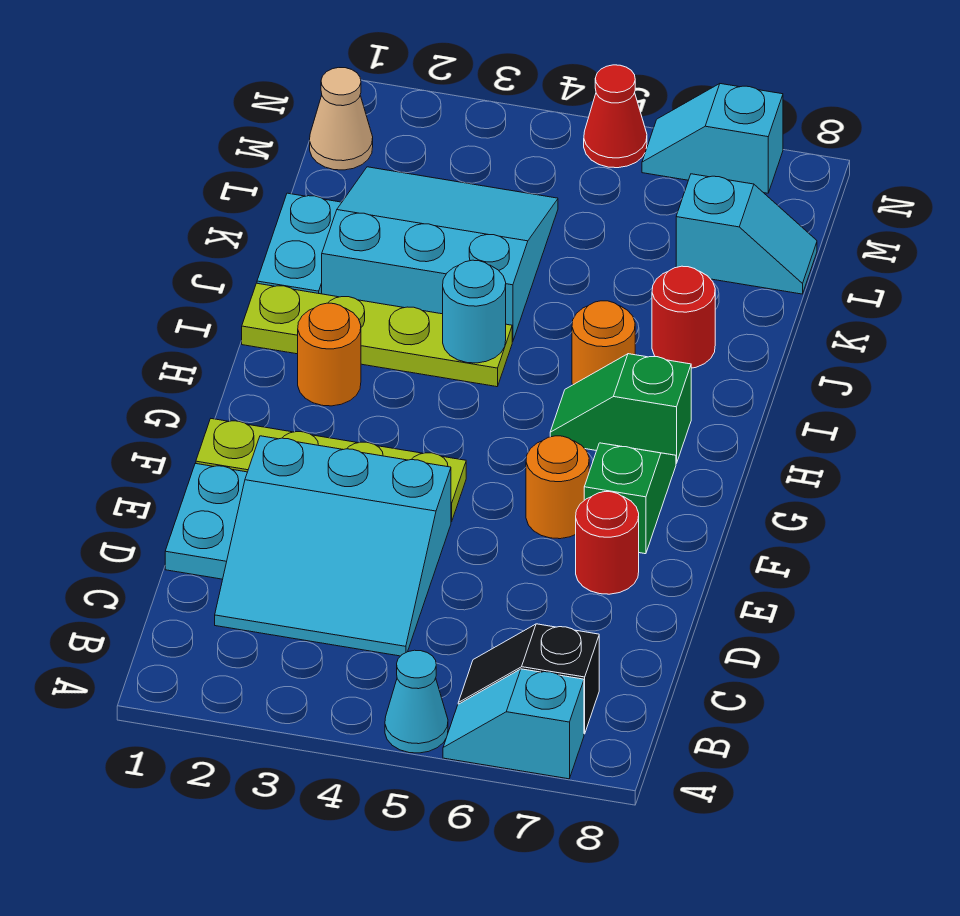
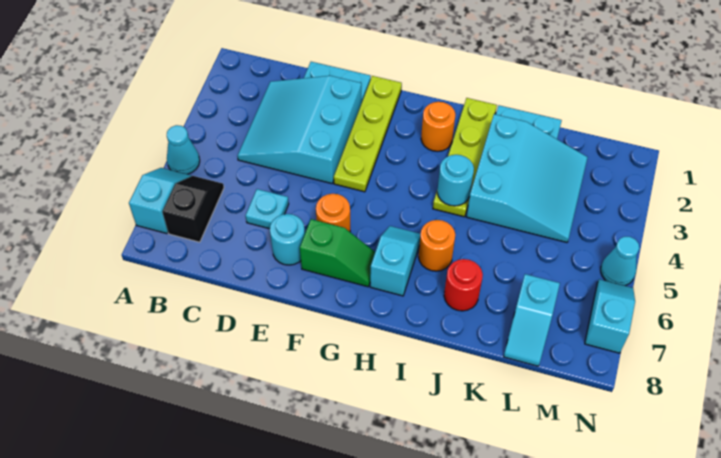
none -> cyan plate D6 level 1
red round brick E7 level 1 -> cyan round brick E7 level 1
green slope H6:H7 level 1 top 7 -> cyan slope H6:H7 level 1 top 7
tan cone M1 level 1 -> none
red cone N5 level 1 -> cyan cone N5 level 1

